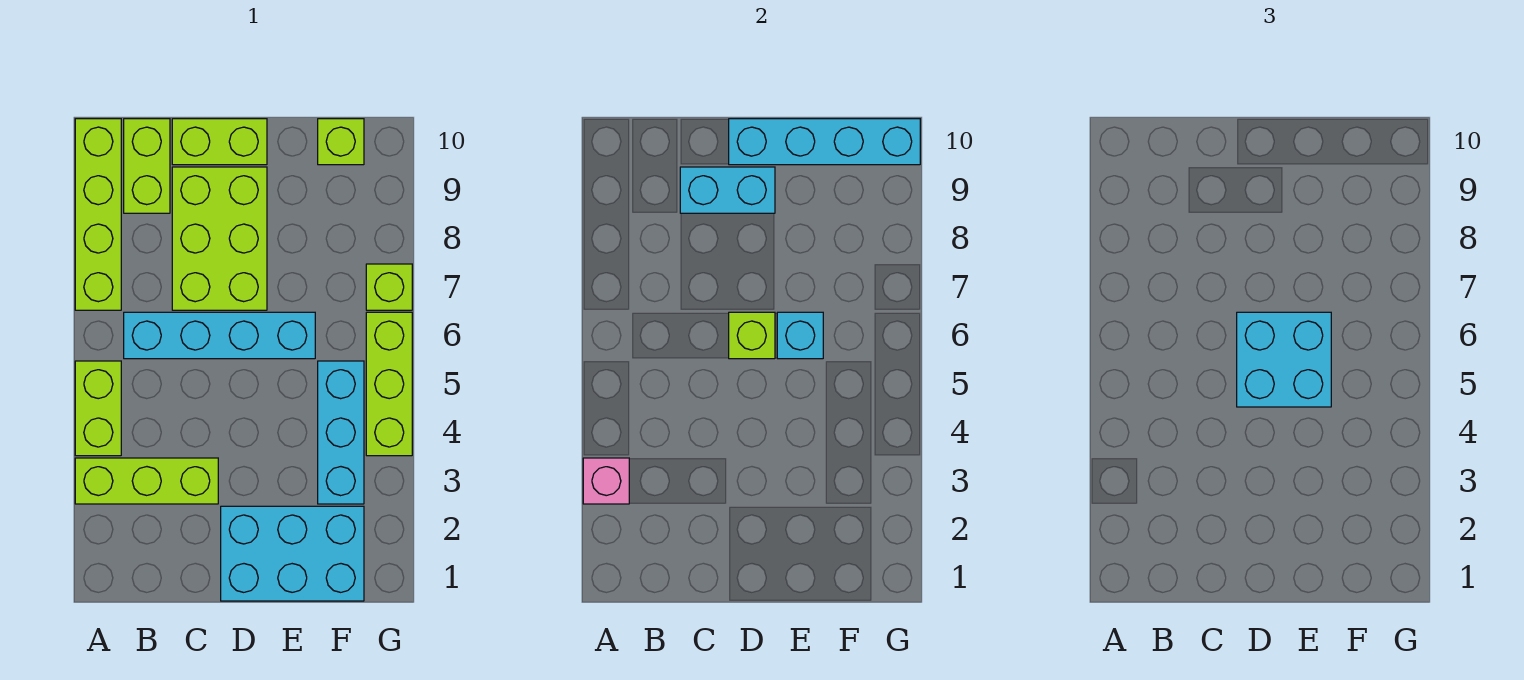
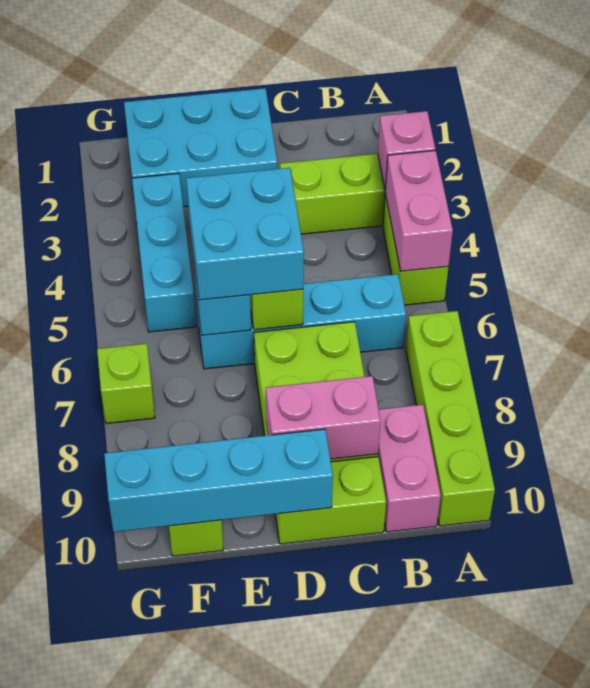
none -> pink brick A4:A5 level 2
lime brick B9:B10 level 1 -> pink brick B9:B10 level 1
cyan brick C9:D9 level 2 -> pink brick C9:D9 level 2
lime brick G4:G6 level 1 -> none

